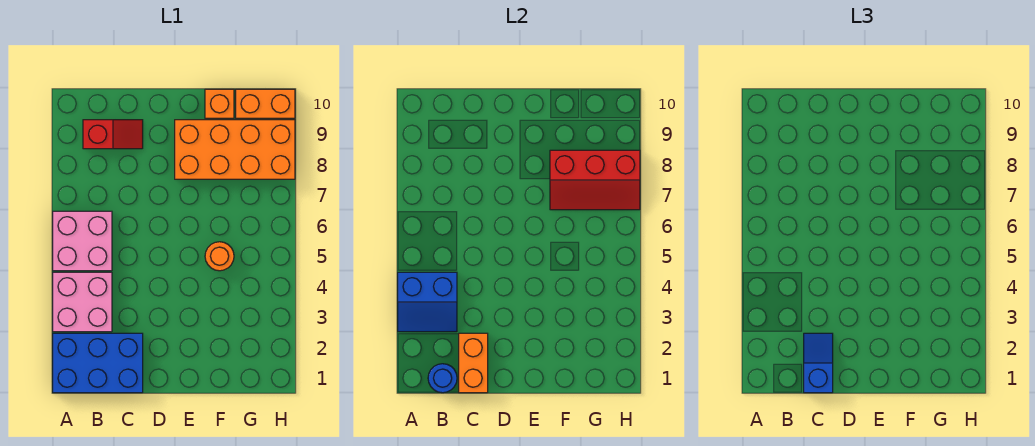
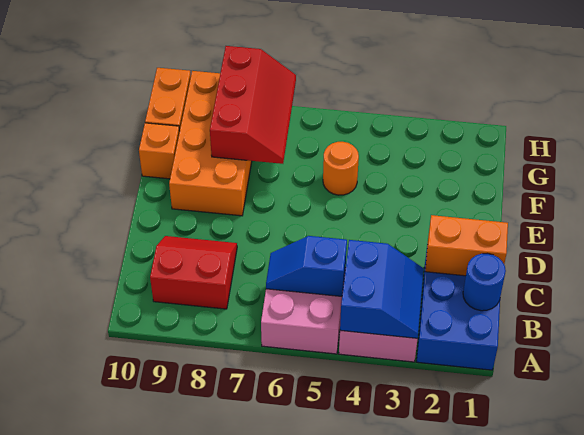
red slope B9:C9 level 1 top B -> red slope B8:C9 level 1 top B
blue slope C1:C2 level 3 top 1 -> blue slope B5:B6 level 2 top 5

